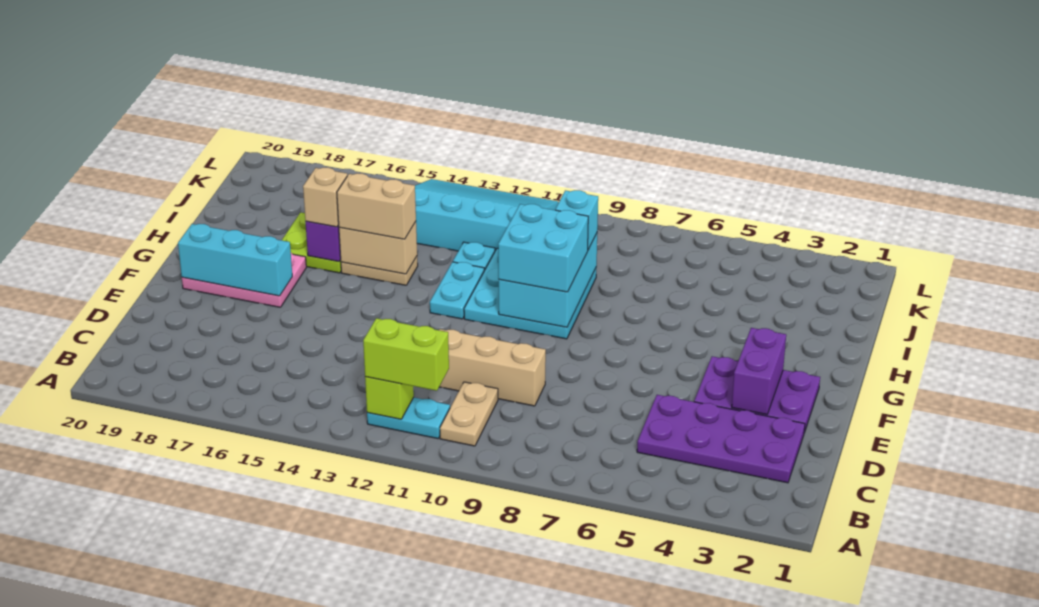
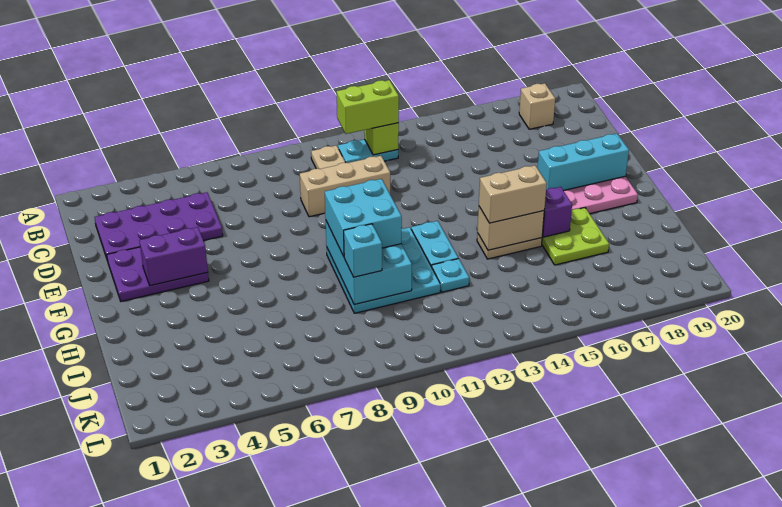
purple brick E3:F3 level 2 -> purple brick F3:F4 level 2
tan brick H16 level 3 -> tan brick B18 level 1
cyan slope J11:L14 level 1 top J -> none

